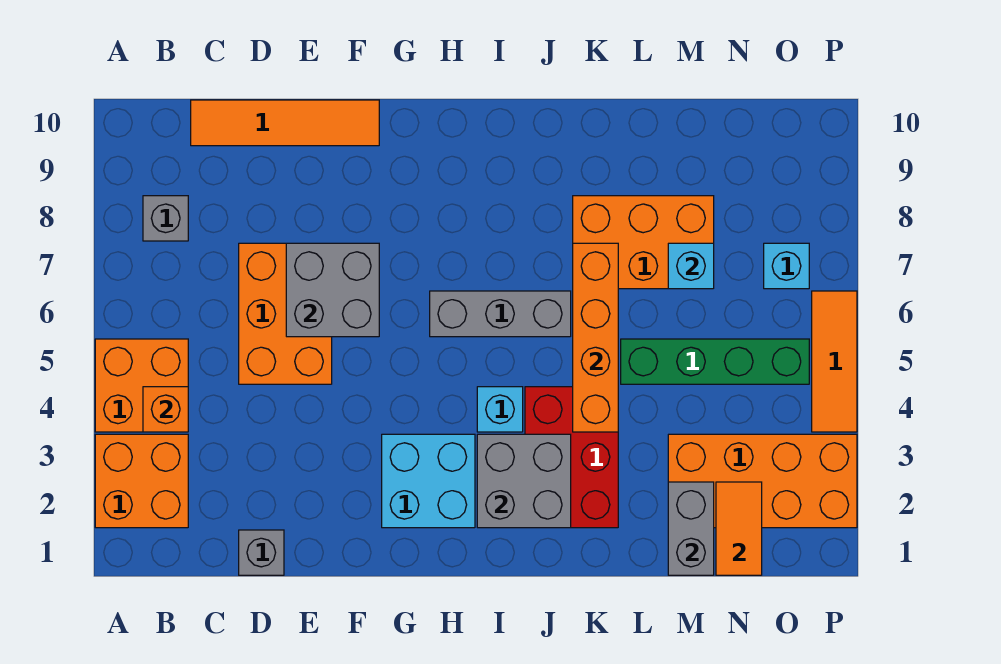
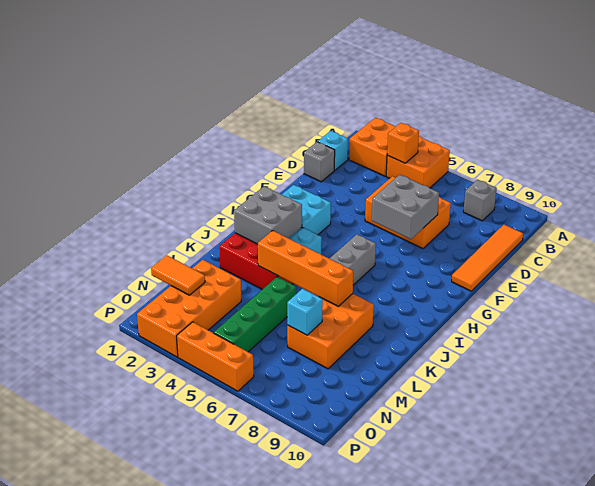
grey brick M1:M2 level 2 -> none
cyan brick O7 level 1 -> cyan brick C1 level 1
orange tile P4:P6 level 1 -> orange brick P4:P6 level 1

